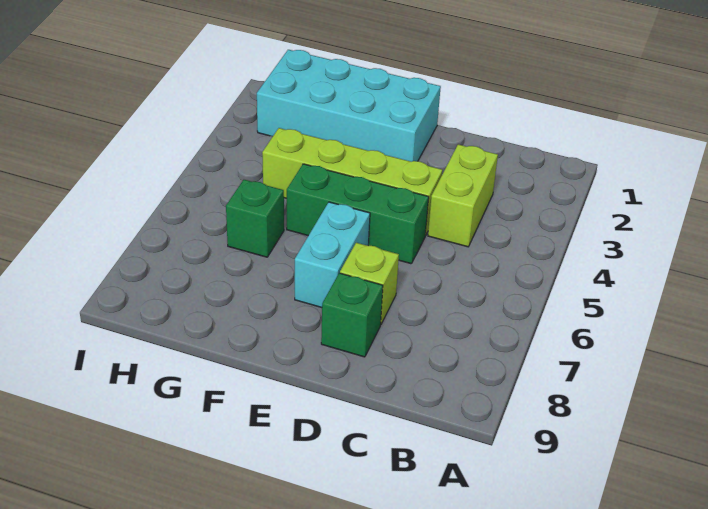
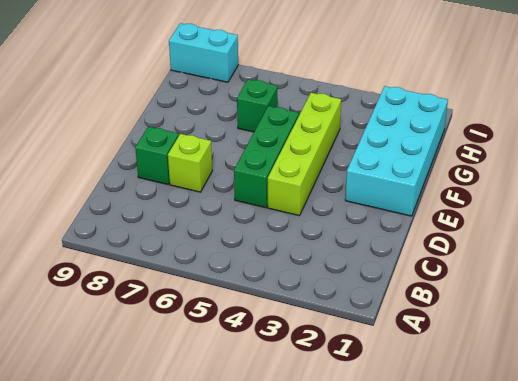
lime brick C3:C4 level 1 -> none
cyan brick E6:E7 level 1 -> cyan brick I8:I9 level 1

